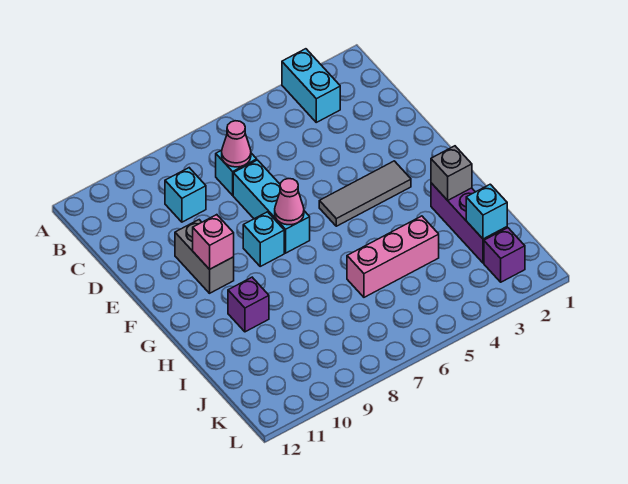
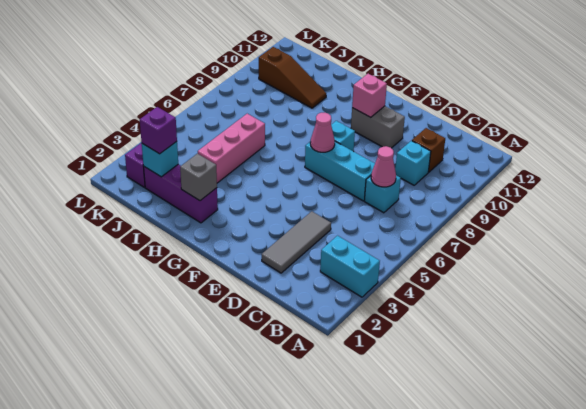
none -> brown brick C10 level 1
grey tile F3:F5 level 1 -> grey tile D2:D4 level 1
purple brick H10 level 1 -> purple brick J2 level 3
none -> brown slope I10:K10 level 1 top K

